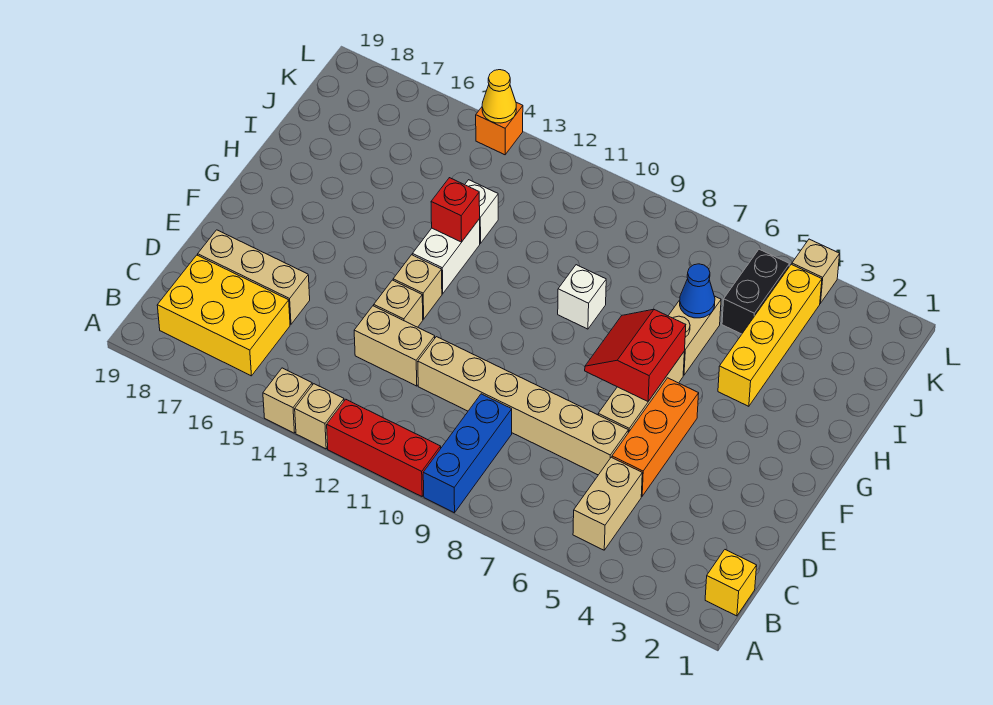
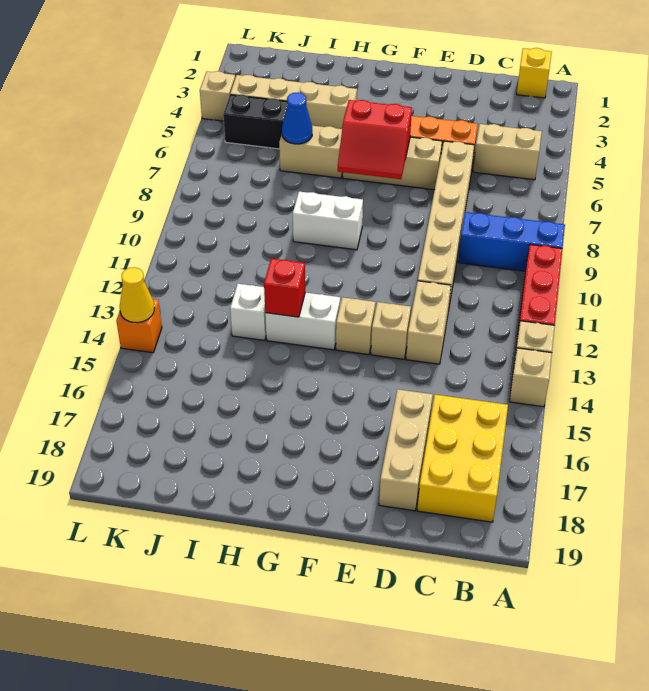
yellow brick H4:K4 level 1 -> tan brick H4:K4 level 1
white brick H9 level 1 -> white brick G9:H9 level 1

